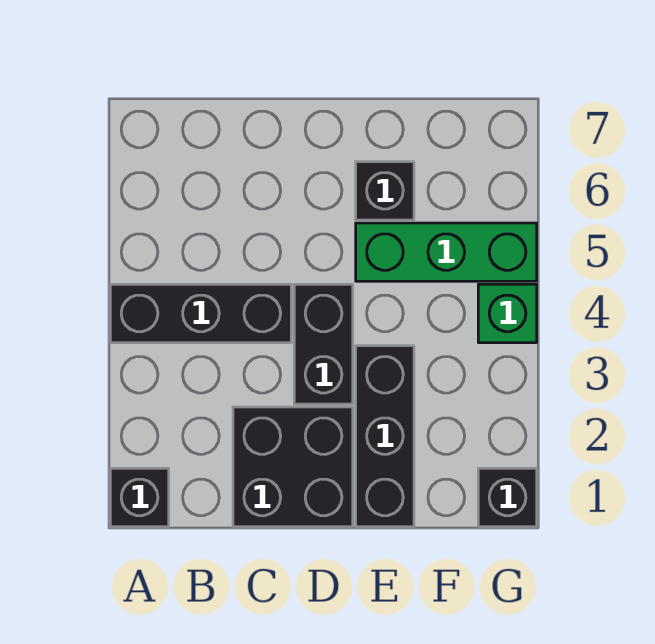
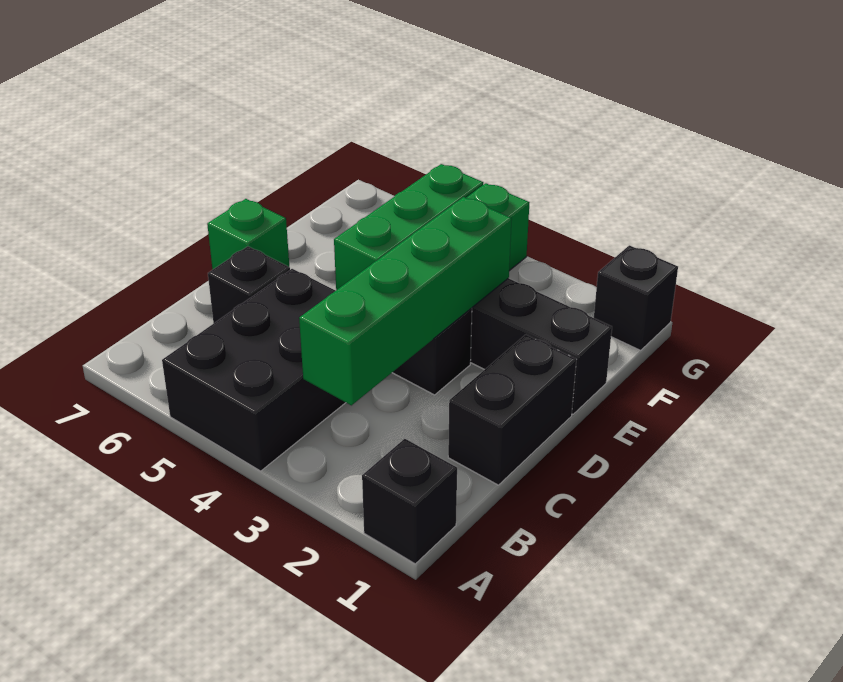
black brick A4:C4 level 1 -> black brick A4:C5 level 1
none -> green brick B3:E3 level 2
black brick C1:D2 level 1 -> black brick C1:D1 level 1
none -> green brick D7 level 1
black brick E6 level 1 -> black brick C6 level 1

